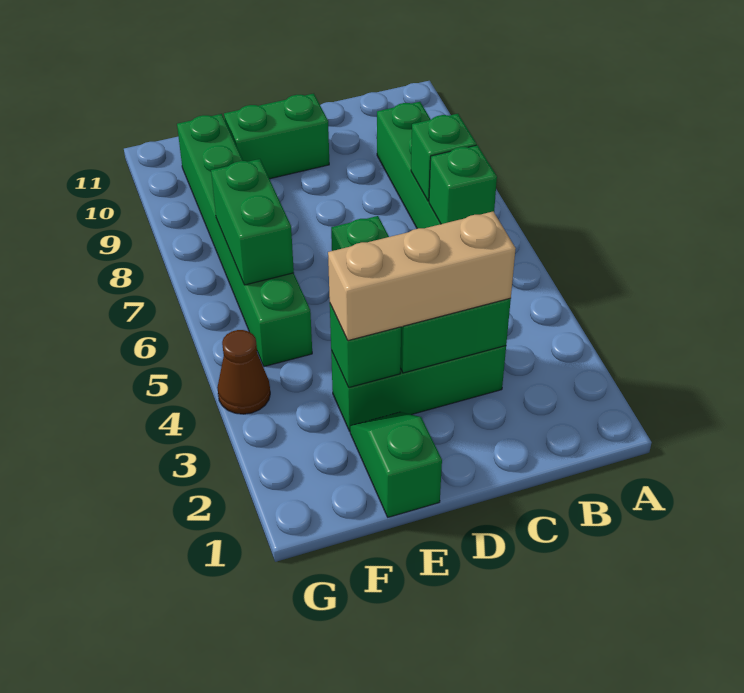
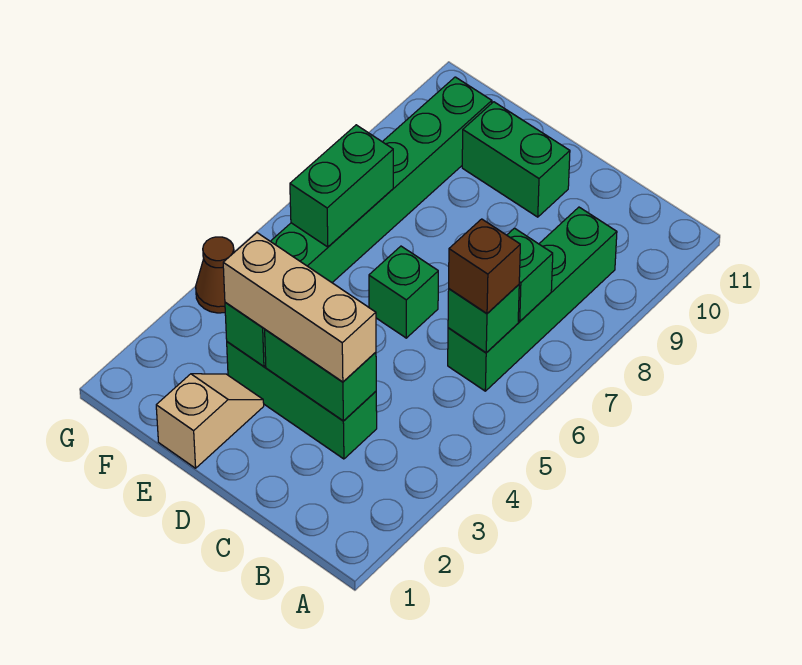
none -> brown brick B6 level 3
green slope E1:E2 level 1 top 1 -> tan slope E1:E2 level 1 top 1

